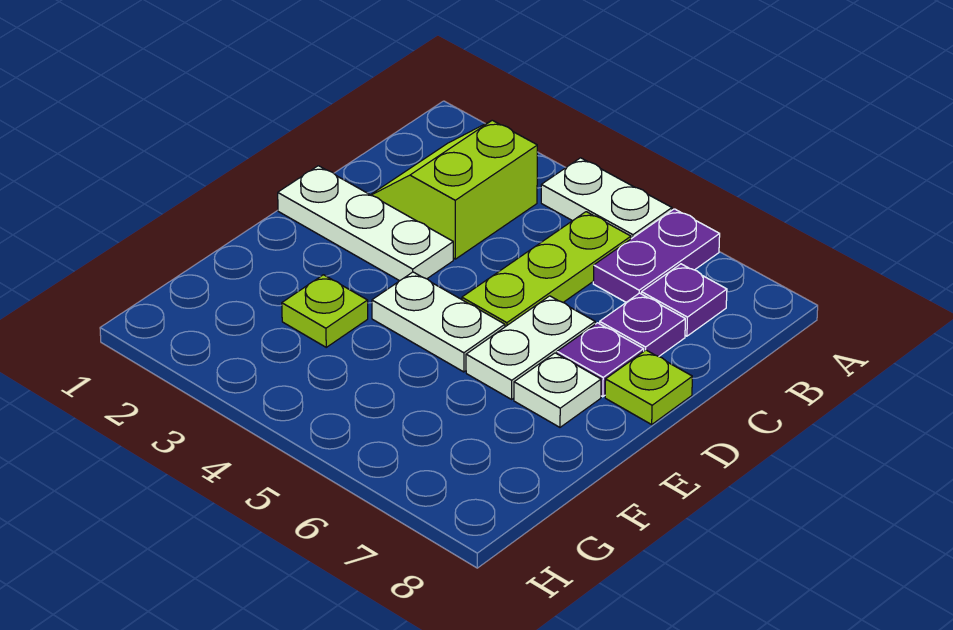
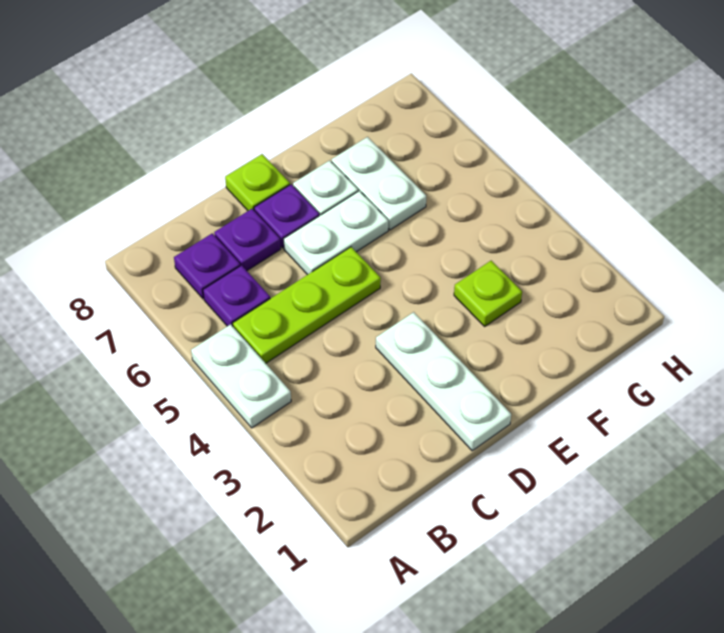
purple plate A6:B6 level 1 -> purple plate B6 level 1
lime slope B2:C3 level 1 top 3 -> none
white plate E4:E5 level 1 -> white plate F6:F7 level 1

